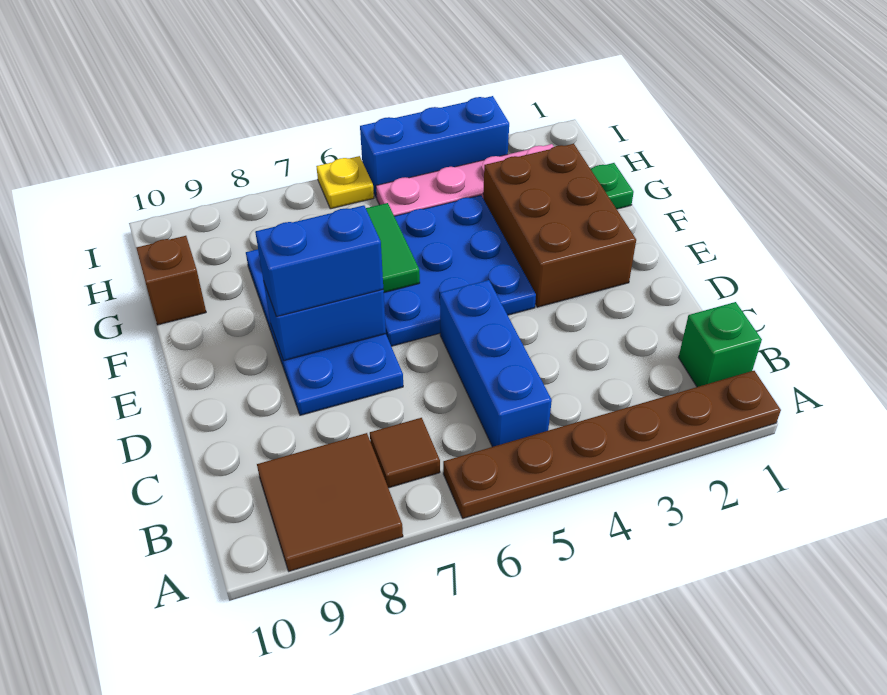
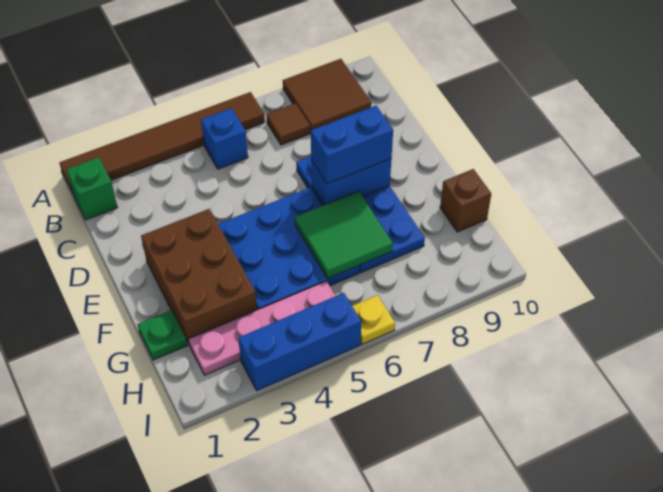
brown plate A1:A6 level 1 -> brown tile A1:A6 level 1
blue brick B5:D5 level 1 -> blue brick B5 level 1

